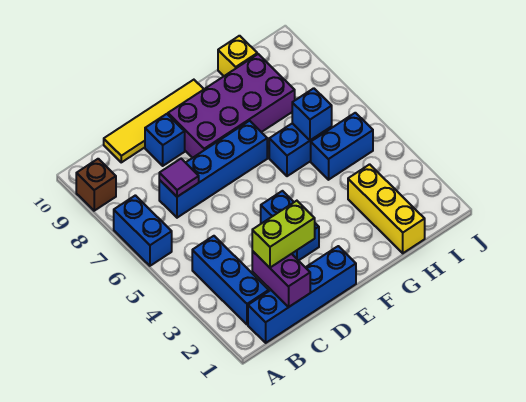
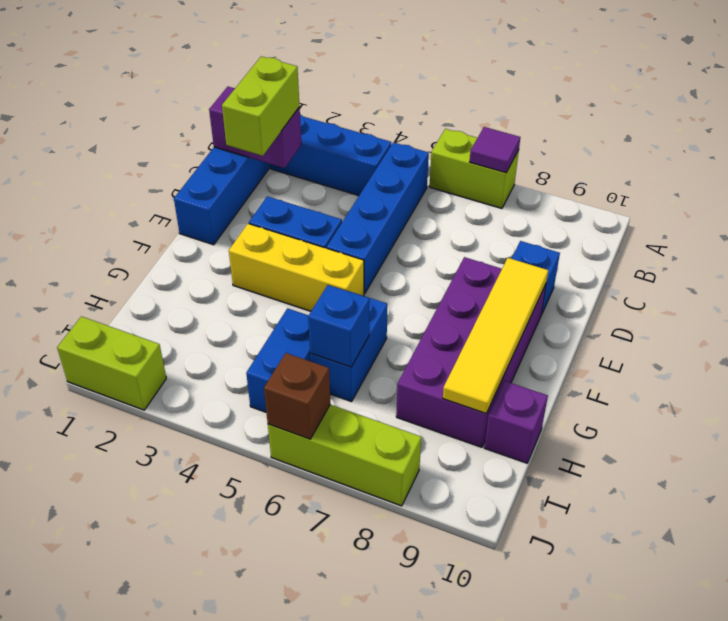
blue brick A6:A7 level 1 -> lime brick A6:A7 level 1
brown brick A9 level 1 -> brown brick J6 level 2
blue brick C7:F7 level 1 -> blue brick B5:E5 level 1
purple tile C7 level 2 -> purple tile A7 level 2
yellow tile C10:F10 level 1 -> yellow tile E9:H9 level 2
yellow brick H1:H3 level 1 -> yellow brick F3:F5 level 1
yellow brick H10 level 1 -> purple brick H10 level 1
none -> lime brick J1:J2 level 1
none -> lime brick J6:J8 level 1

